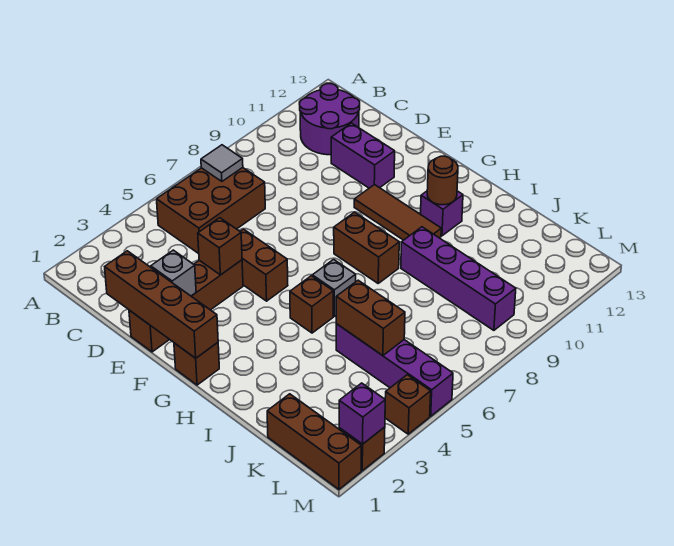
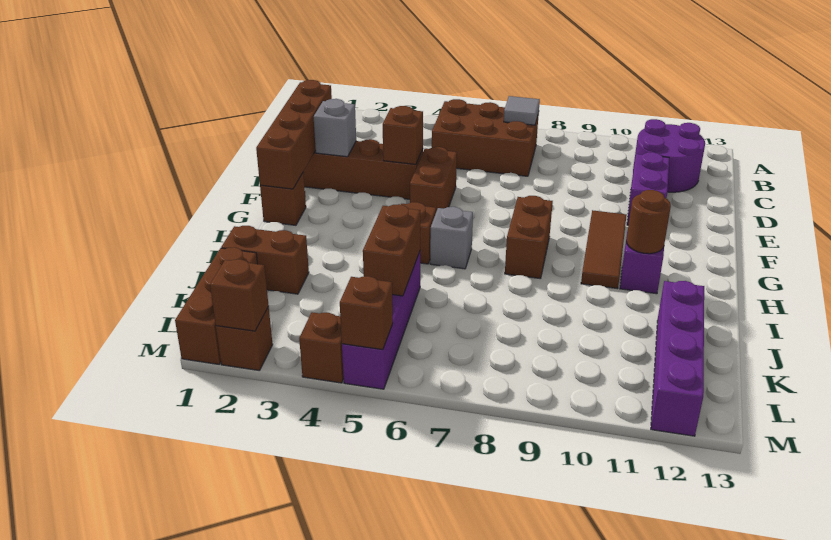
purple brick I9:L9 level 1 -> purple brick J12:M12 level 1
none -> brown brick J1:J2 level 1
purple brick M2 level 2 -> brown brick M2 level 2
none -> brown brick M5 level 2

